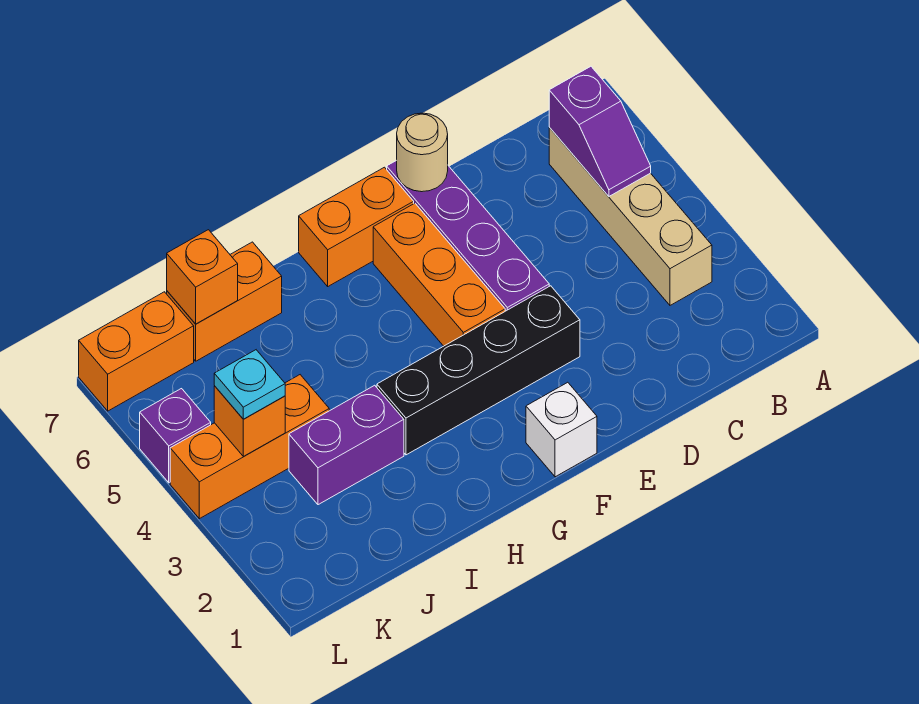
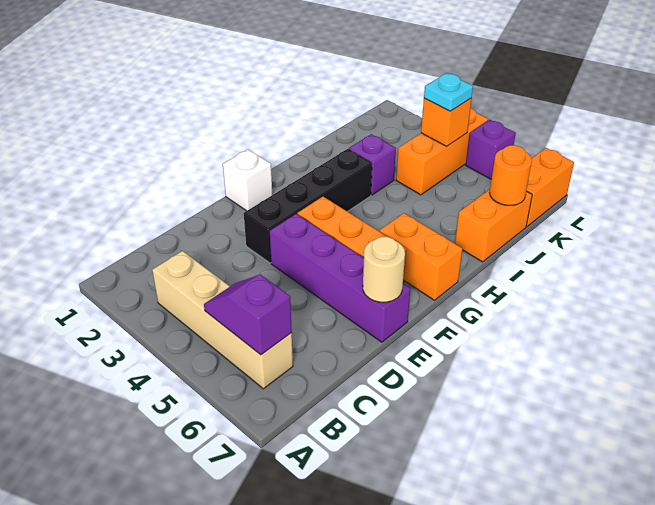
orange brick F7:G7 level 1 -> orange brick G6:G7 level 1
purple brick I3:J3 level 1 -> purple brick I3 level 1
orange brick J7 level 2 -> orange round brick J7 level 2

